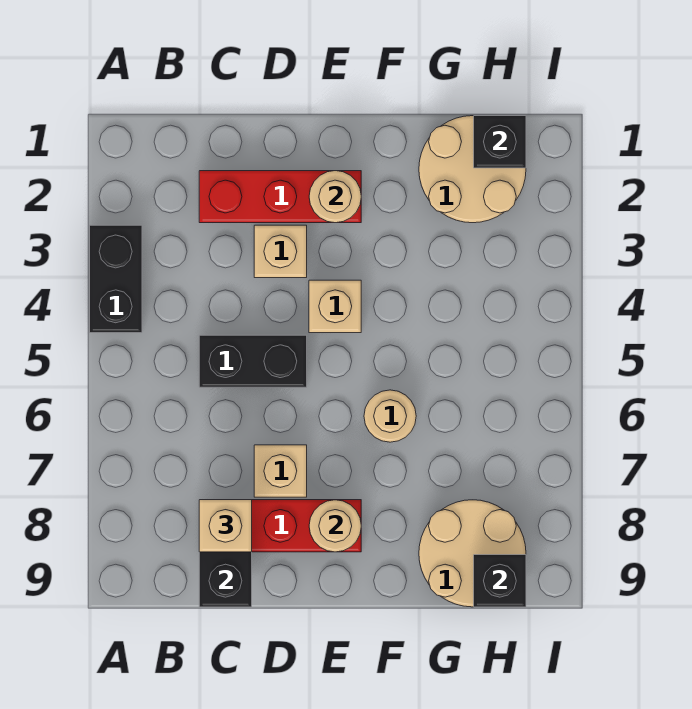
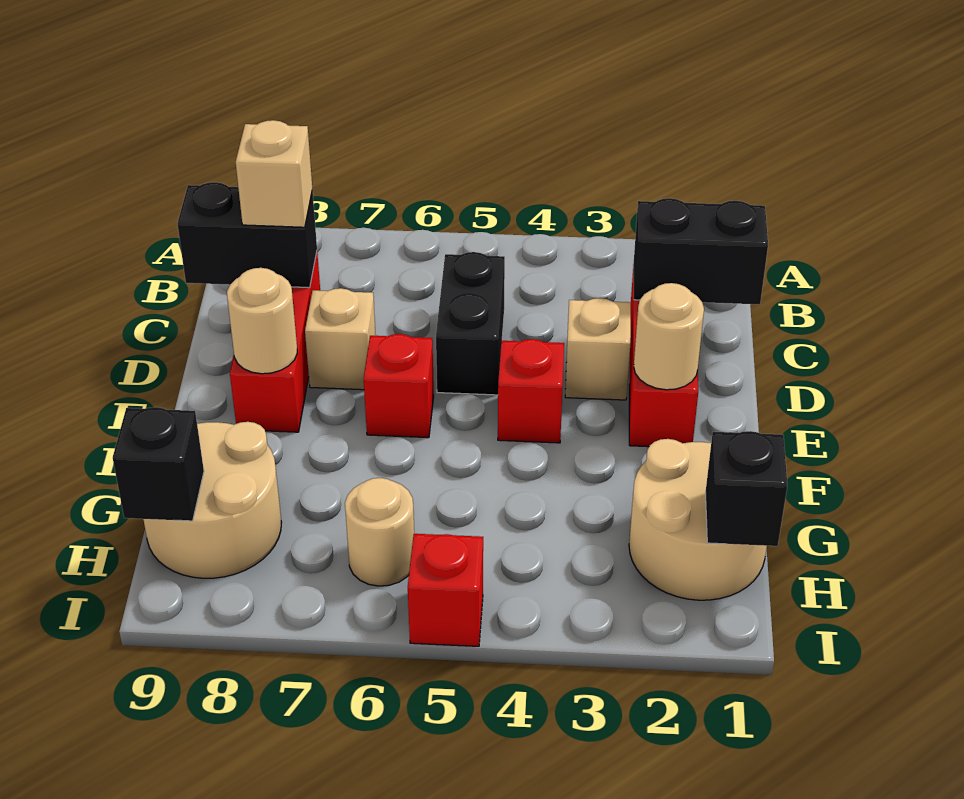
black brick A3:A4 level 1 -> black brick C1:C2 level 2
tan brick E4 level 1 -> red brick E4 level 1
none -> red brick E6 level 1
tan round brick F6 level 1 -> tan round brick H6 level 1
none -> red brick I5 level 1

